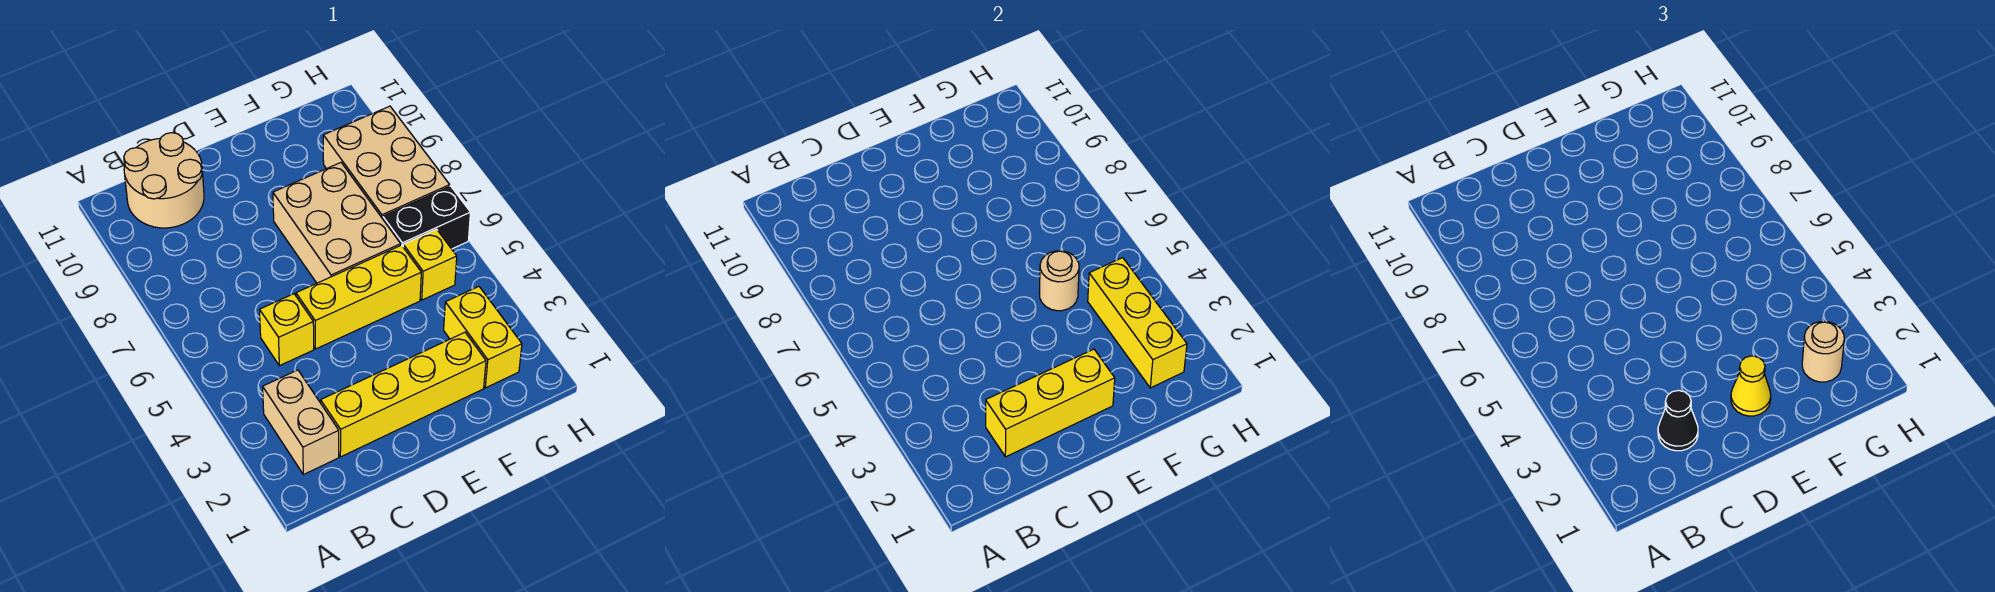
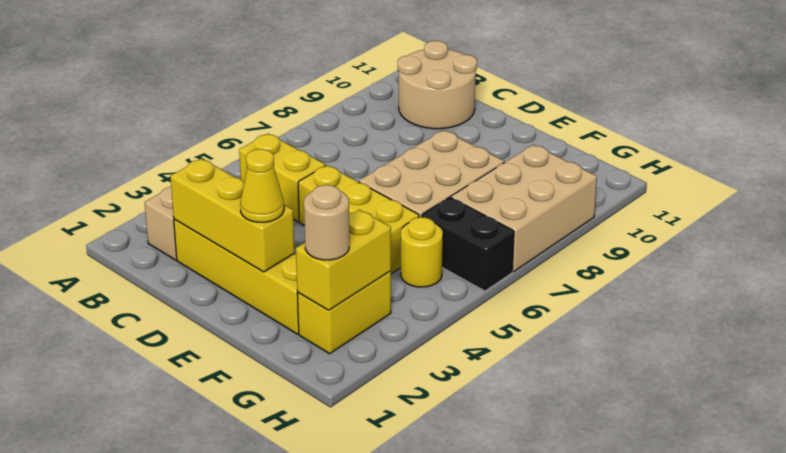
black cone C2 level 3 -> none
yellow brick C5 level 1 -> yellow brick B5:C5 level 1
tan round brick F5 level 2 -> none
yellow brick G2:G4 level 2 -> yellow brick G2:G3 level 2
yellow brick G5 level 1 -> yellow round brick G5 level 1

